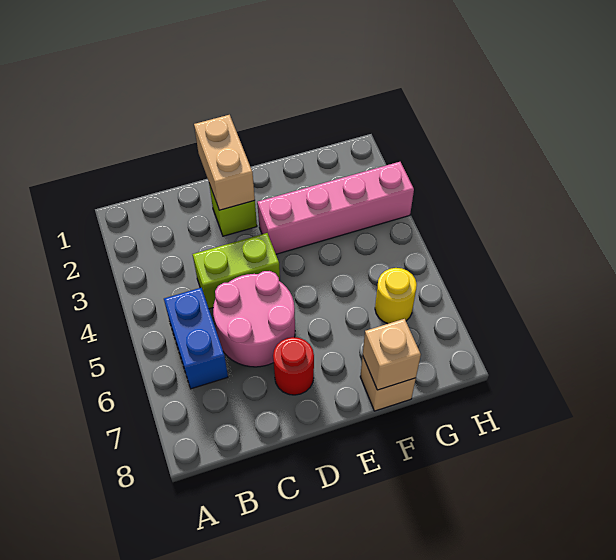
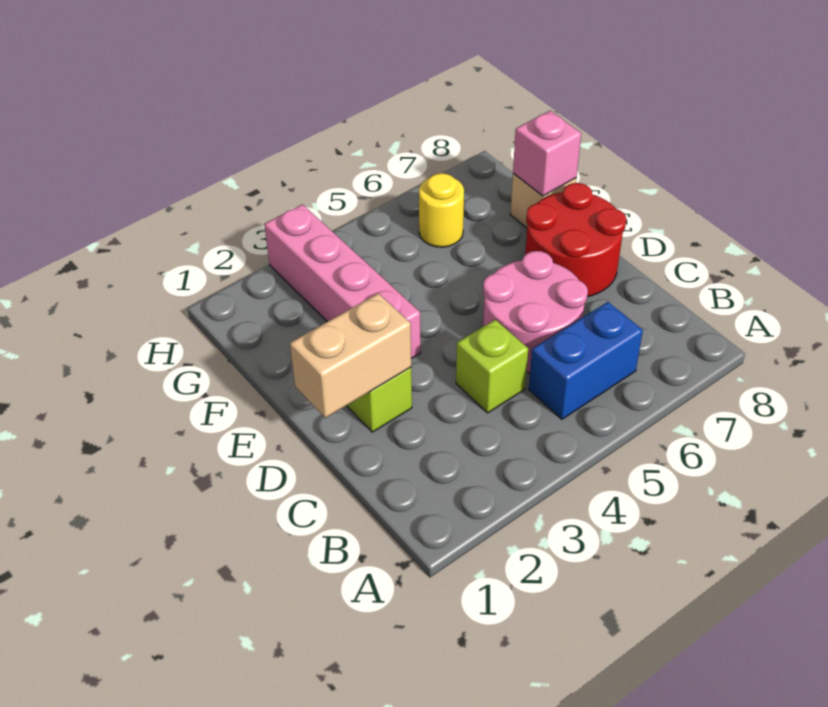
lime brick C4:D4 level 1 -> lime brick C4 level 1
red round brick D7 level 1 -> red round brick D7:E8 level 1
tan brick F8 level 2 -> pink brick F8 level 2

